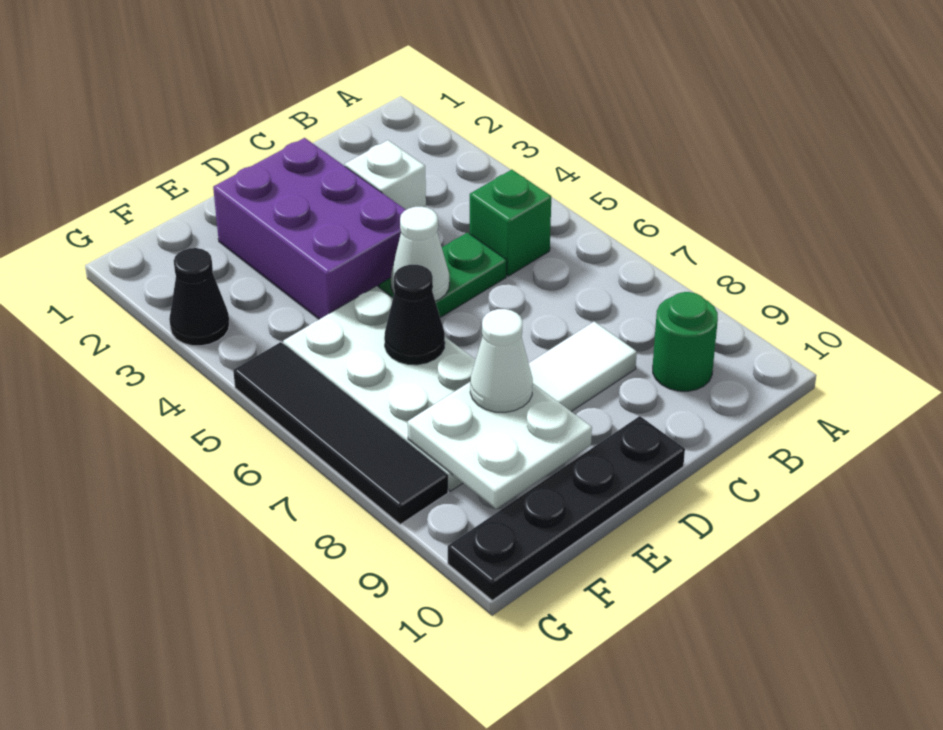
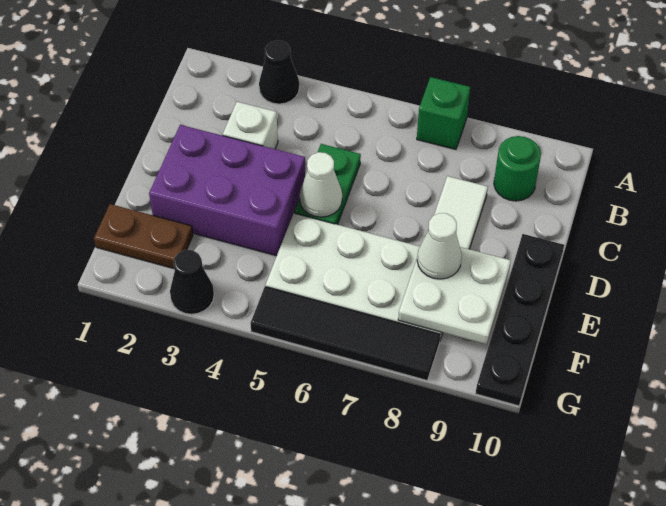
green brick B5 level 1 -> green brick A7 level 1
black cone E6 level 2 -> black cone A3 level 1
none -> brown plate F1:F2 level 1

